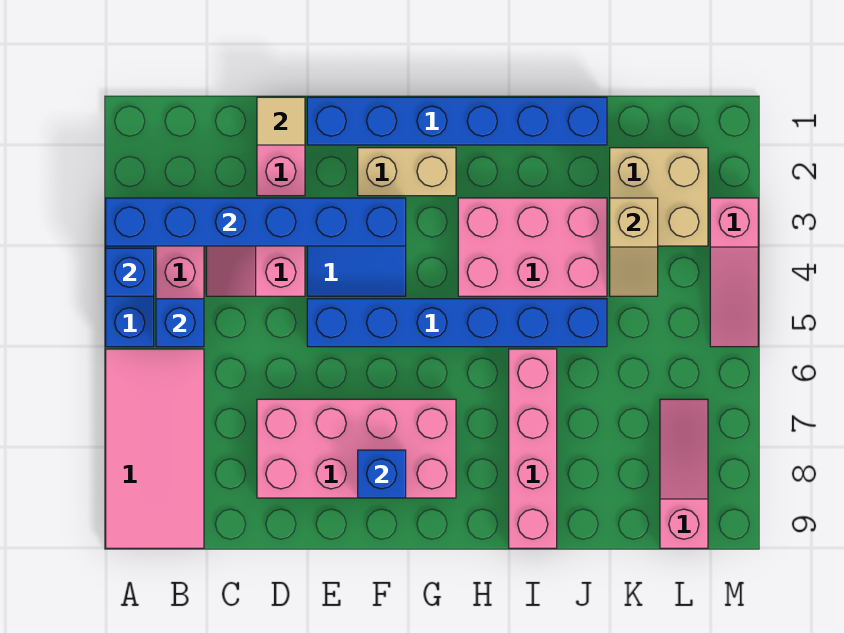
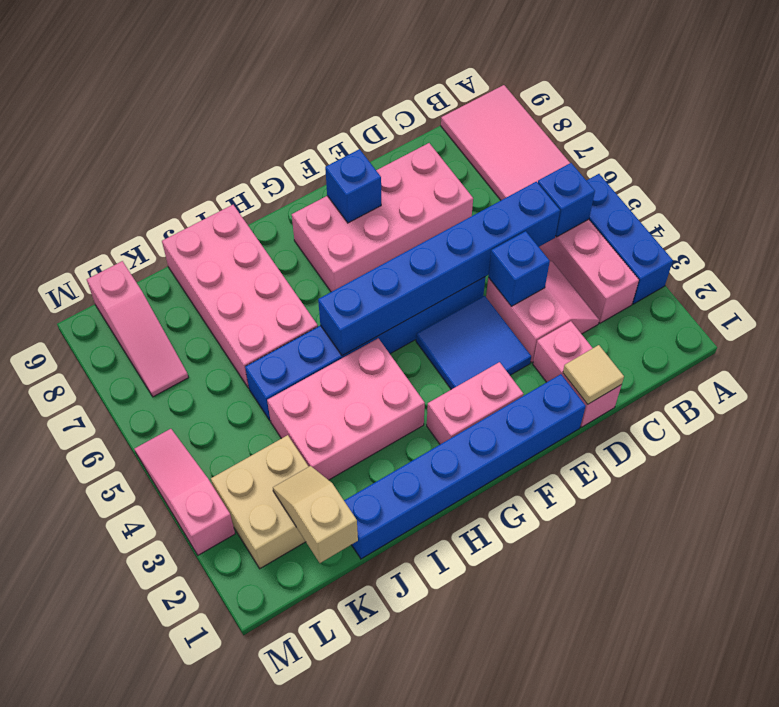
blue brick A3:F3 level 2 -> blue brick C5:H5 level 2
blue brick A4 level 2 -> blue brick D4 level 2
tan brick F2:G2 level 1 -> pink brick F2:G2 level 1
pink brick I6:I9 level 1 -> pink brick I6:J9 level 1
tan slope K3:K4 level 2 top 3 -> tan slope K1:K2 level 2 top 1

